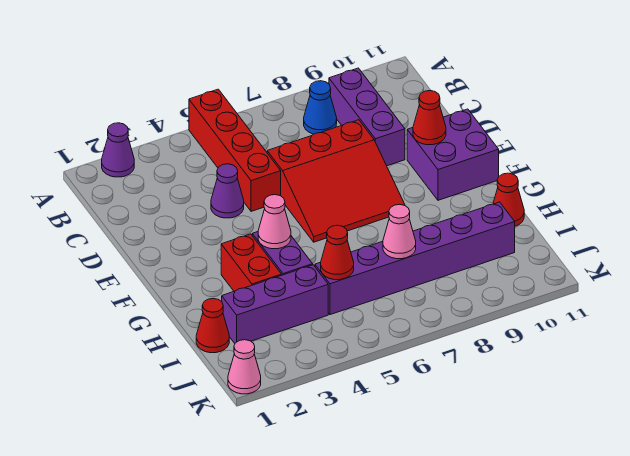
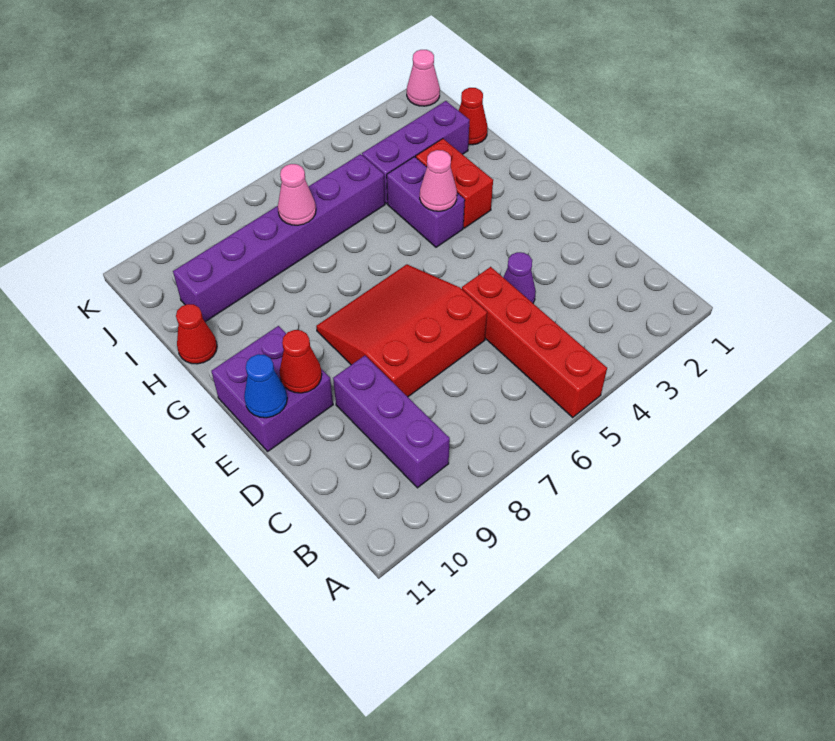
purple cone A2 level 1 -> none
blue cone B8 level 1 -> blue cone E11 level 2
red cone I5 level 2 -> none

